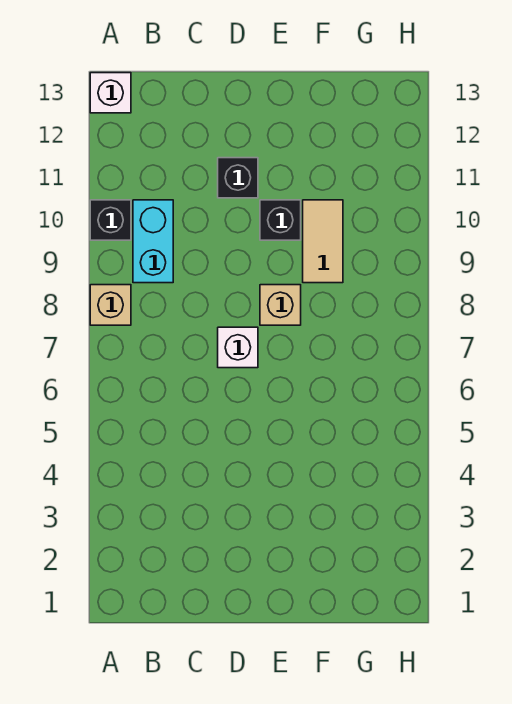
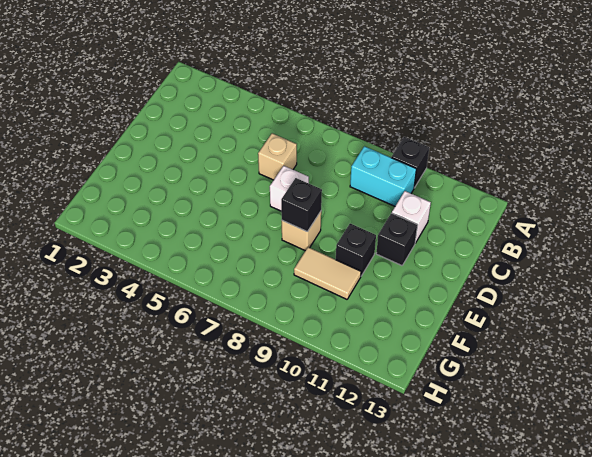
tan brick A8 level 1 -> tan brick C6 level 1
white brick A13 level 1 -> white brick C11 level 1
none -> black brick E8 level 2

